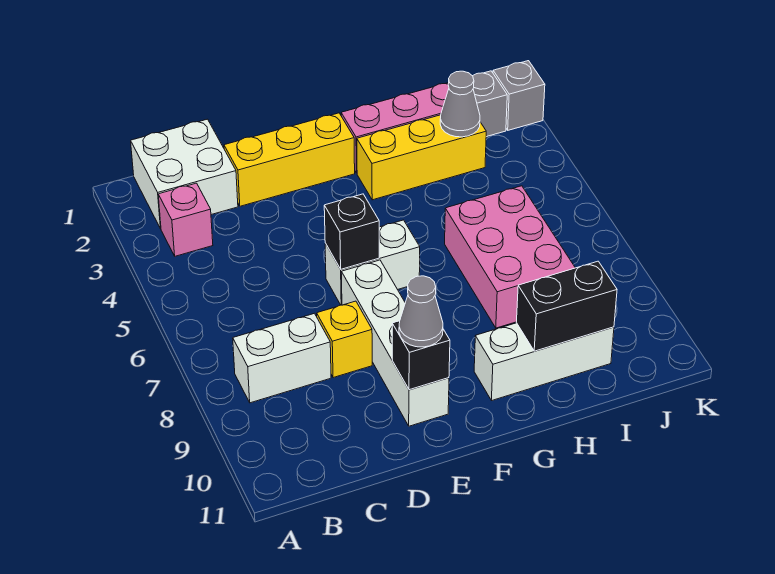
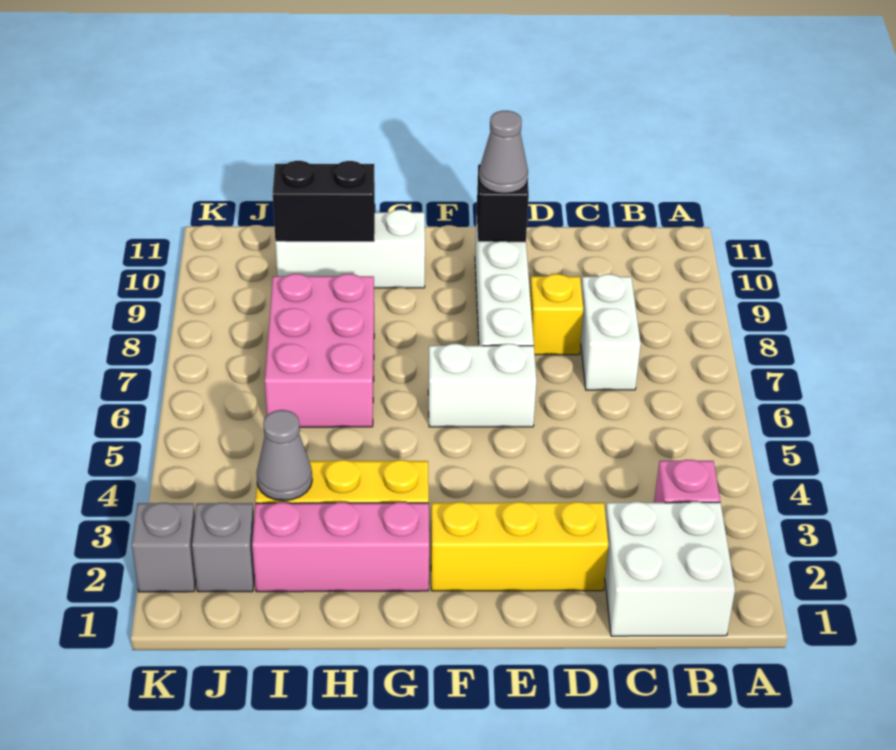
white brick B8:C8 level 1 -> white brick C7:C8 level 1
black brick E6 level 2 -> none

